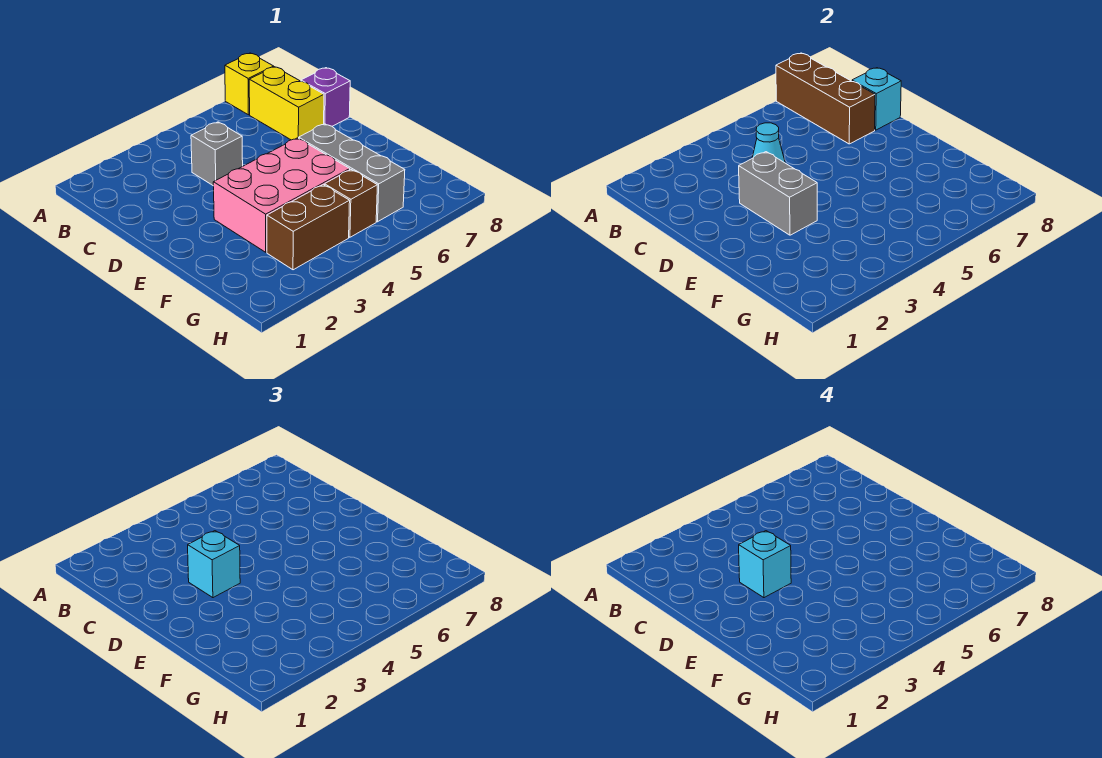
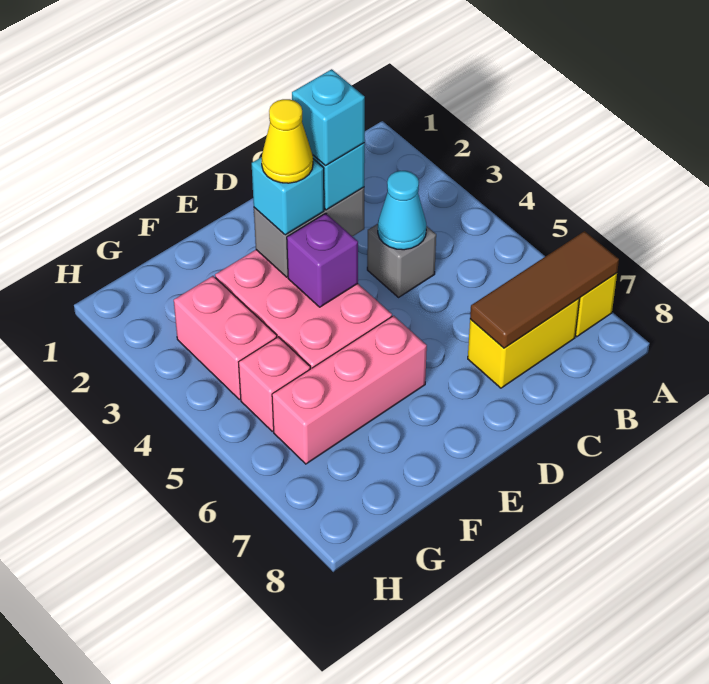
brown brick A7:C7 level 2 -> brown tile A7:C7 level 2
purple brick C8 level 1 -> purple brick E4 level 2
cyan brick C8 level 2 -> cyan brick E3 level 3
none -> yellow cone E3 level 4
grey brick E6:G6 level 1 -> pink brick E6:G6 level 1
brown brick G3:G4 level 1 -> pink brick G3:G4 level 1
brown brick G5 level 1 -> pink brick G5 level 1

